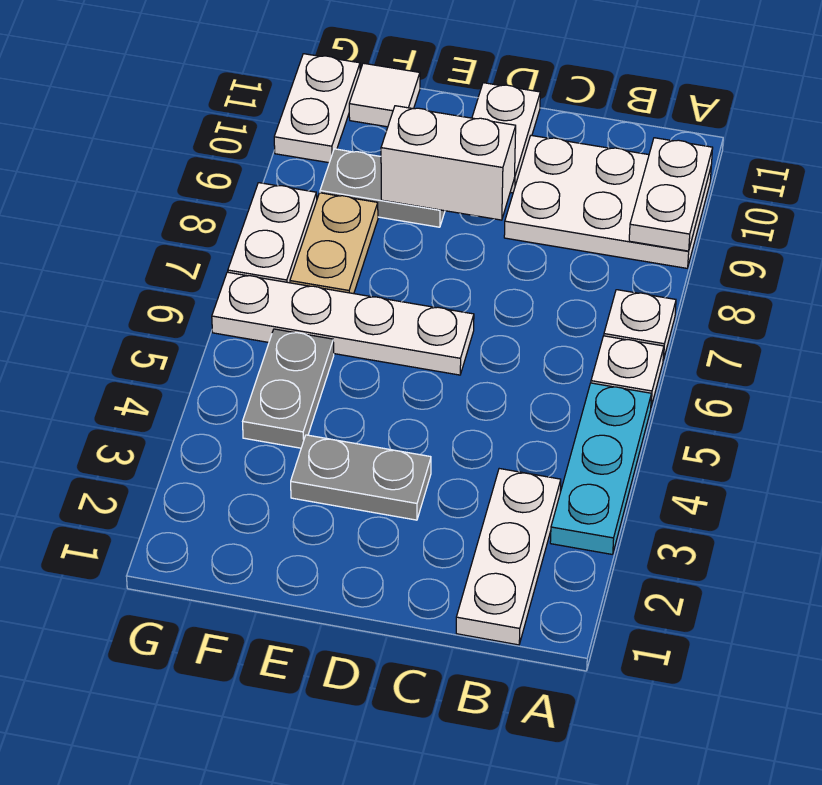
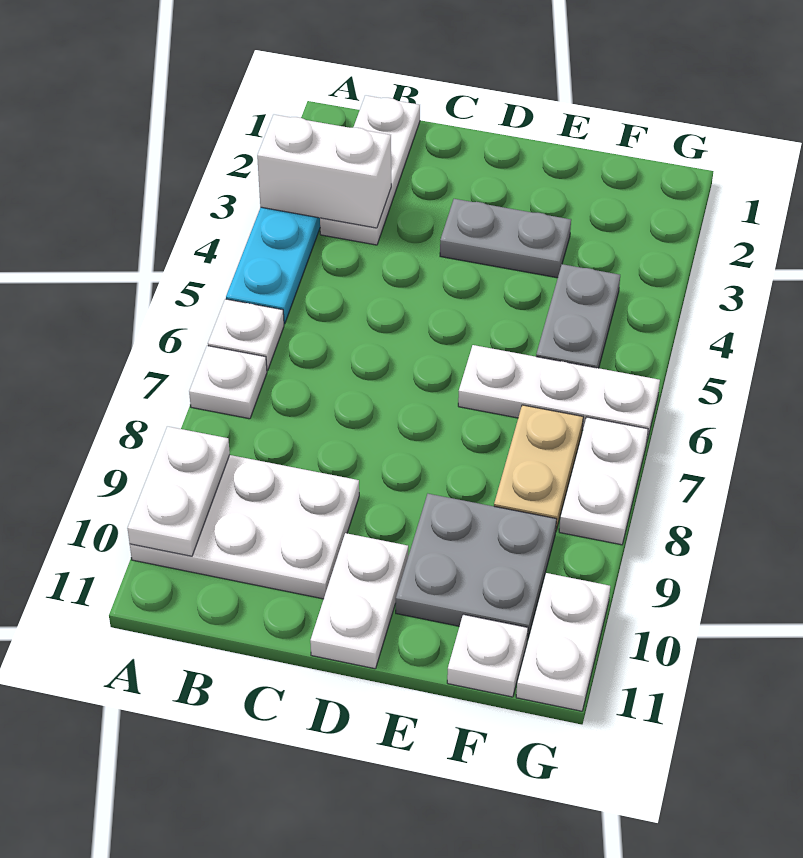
white plate D6:G6 level 1 -> white plate E6:G6 level 1
white brick D9:E9 level 2 -> white brick A3:B3 level 2
grey plate E9:F9 level 1 -> grey plate E9:F10 level 1
white tile F11 level 1 -> white plate F11 level 1

